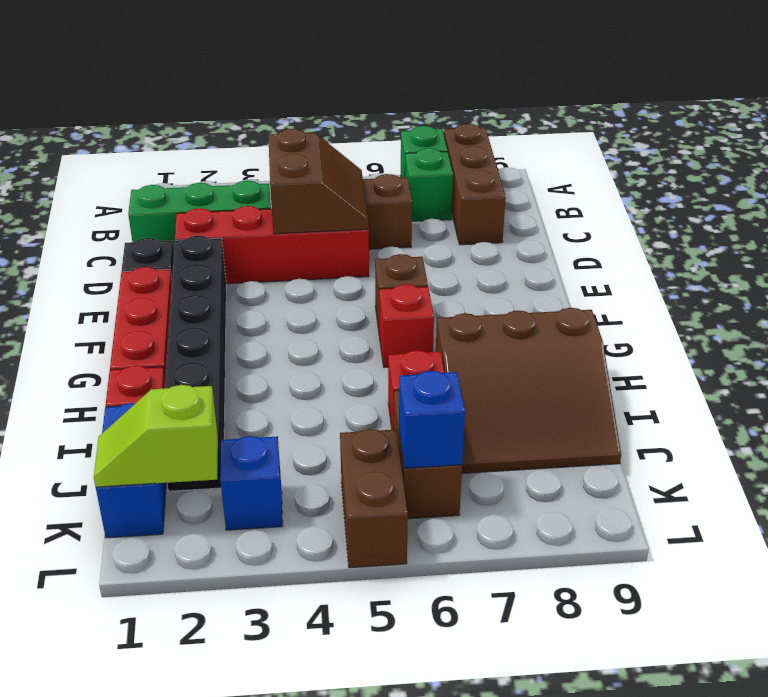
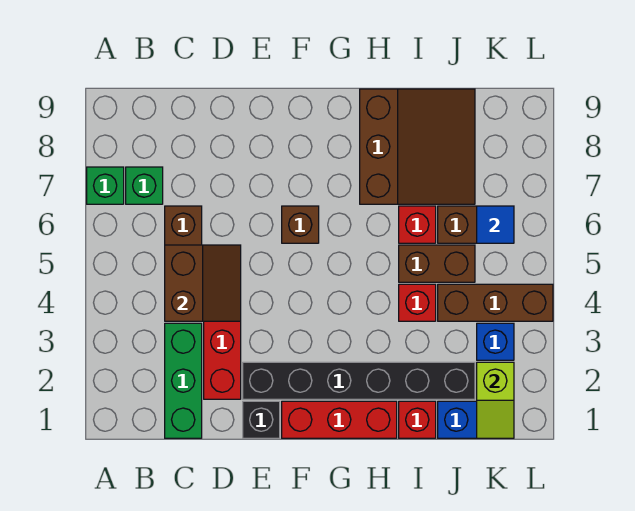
brown brick A8:C8 level 1 -> brown brick J4:L4 level 1
brown slope C4:D5 level 2 top 4 -> brown slope C4:D5 level 2 top C
red brick G6 level 1 -> red brick I4 level 1
brown brick K5:L5 level 1 -> brown brick I5:J5 level 1
blue brick K6 level 2 -> blue tile K6 level 2

